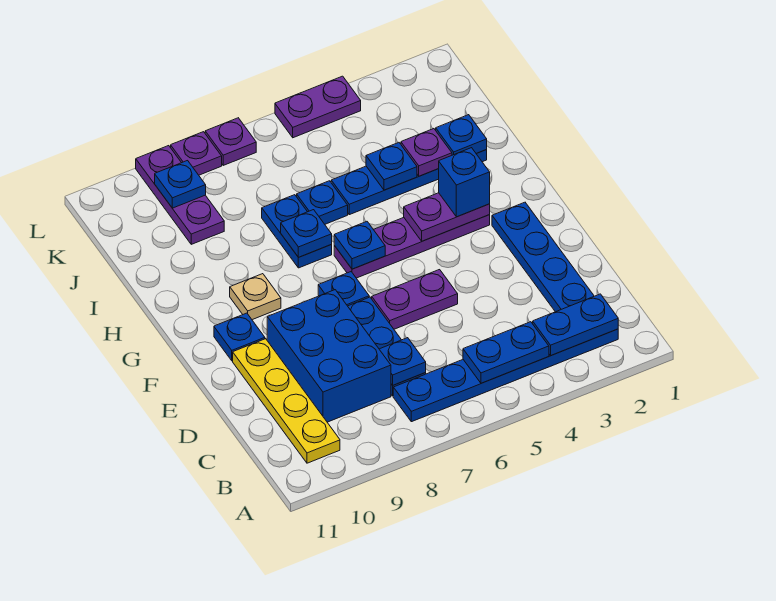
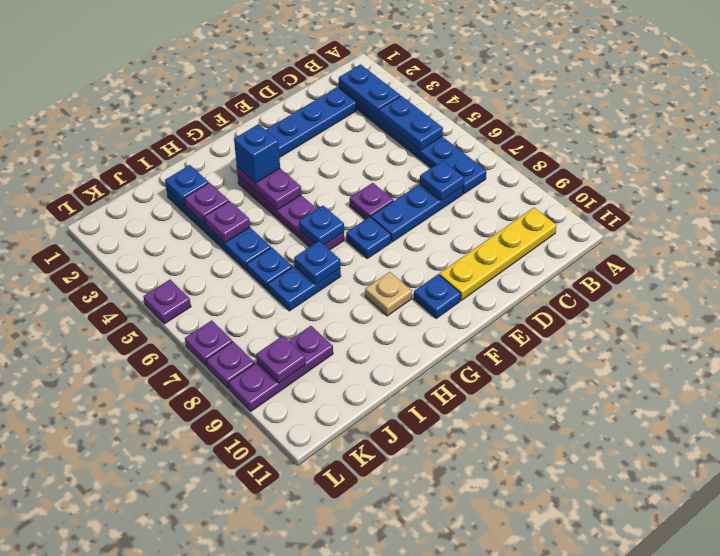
blue brick C8:E9 level 1 -> none
purple plate E5:E6 level 1 -> purple plate E6 level 1
blue plate I4 level 2 -> purple plate I4 level 2
blue plate K9 level 2 -> purple plate K9 level 2
purple plate L4:L5 level 1 -> purple plate L5 level 1

